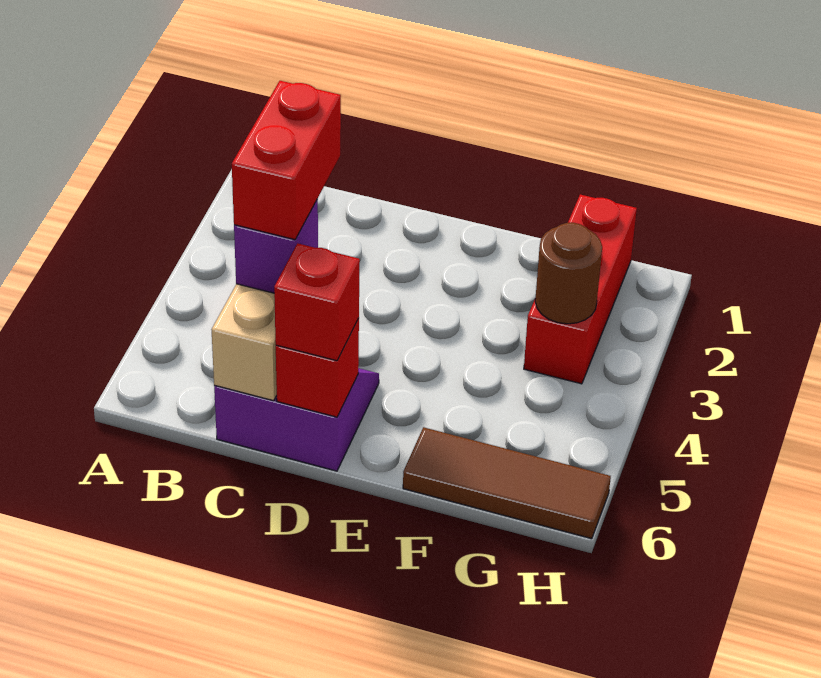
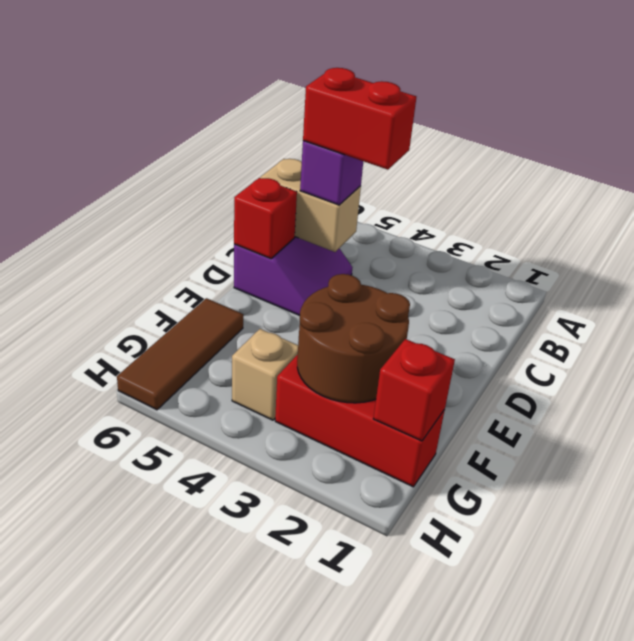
red brick D6 level 3 -> red brick G1 level 2
brown round brick G3 level 2 -> brown round brick F2:G3 level 2
none -> tan brick G4 level 1

